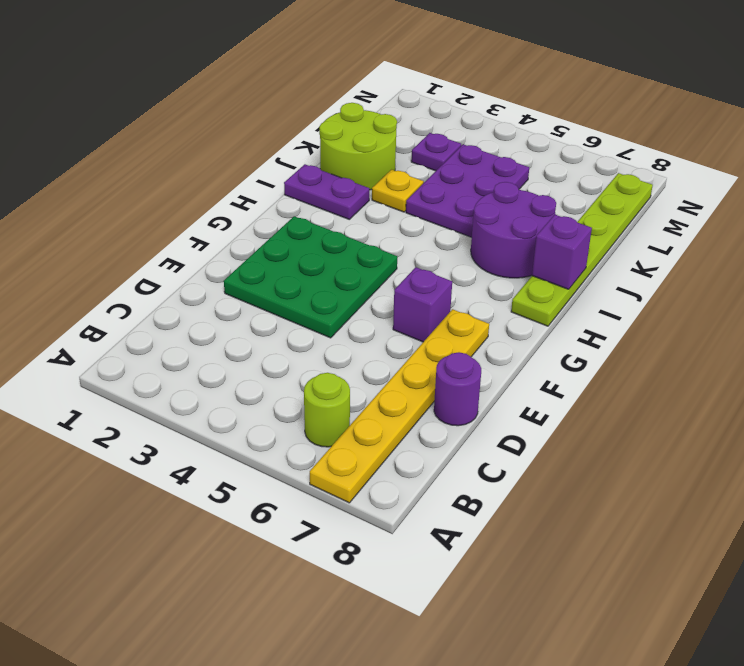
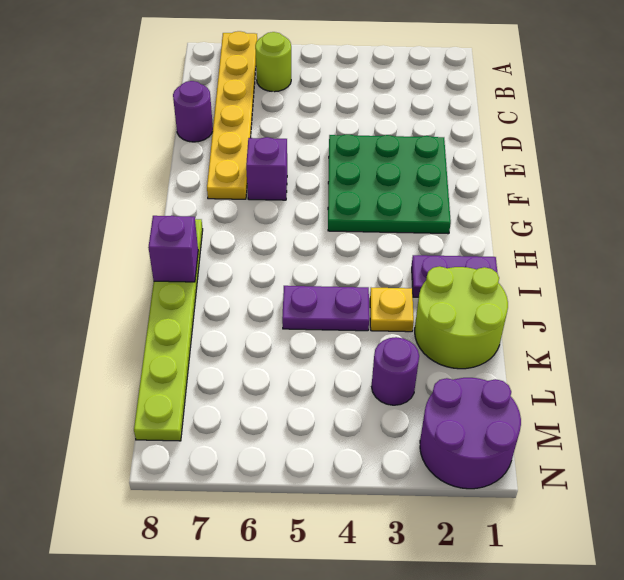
purple round brick I6:J7 level 1 -> purple round brick M1:N2 level 1
purple plate J4:L5 level 1 -> purple plate J4:J5 level 1
purple plate L3 level 1 -> purple round brick L3 level 1

